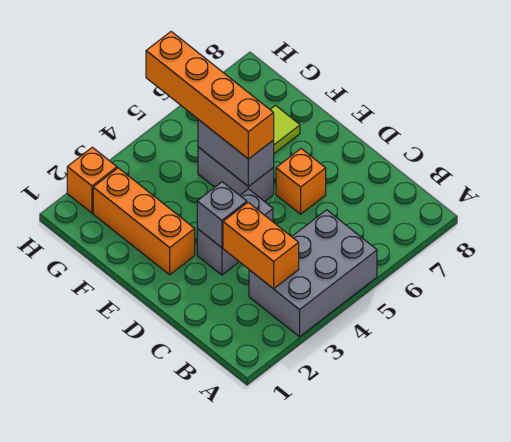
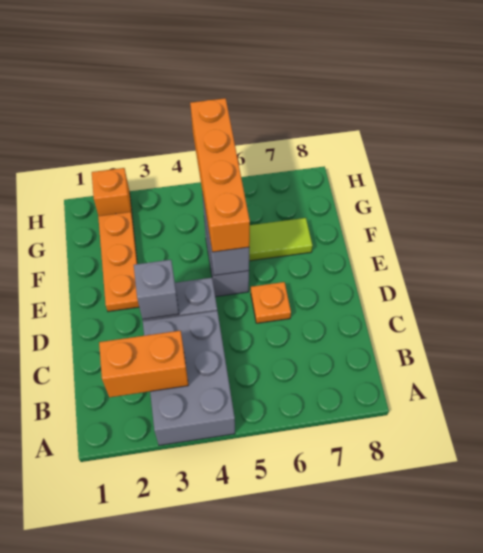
grey brick A3:B5 level 1 -> grey brick A3:C4 level 1
orange brick B3:C3 level 2 -> orange brick B2:B3 level 2
orange brick D6 level 1 -> orange plate D6 level 1
orange brick E2:G2 level 1 -> orange plate E2:G2 level 1

